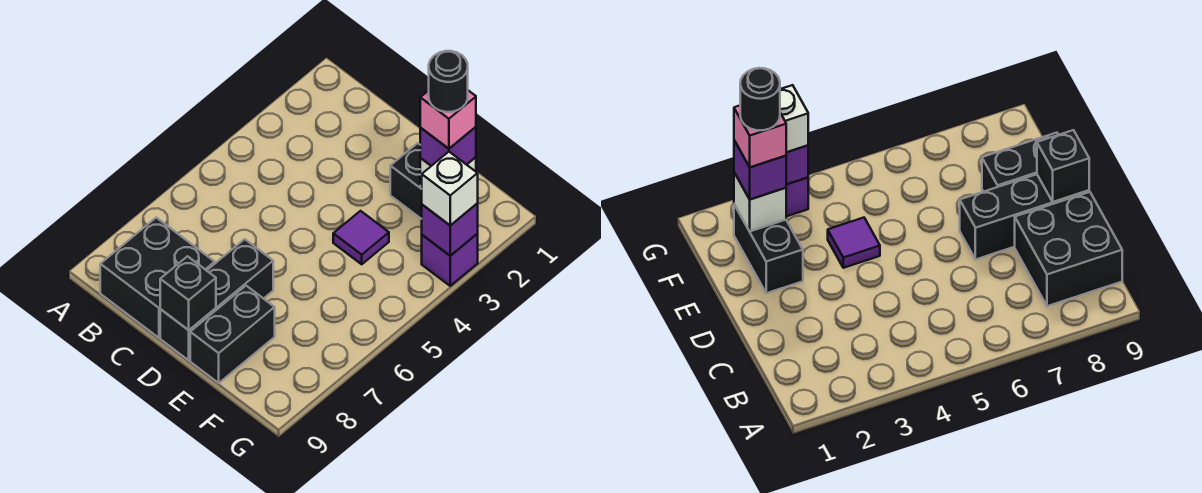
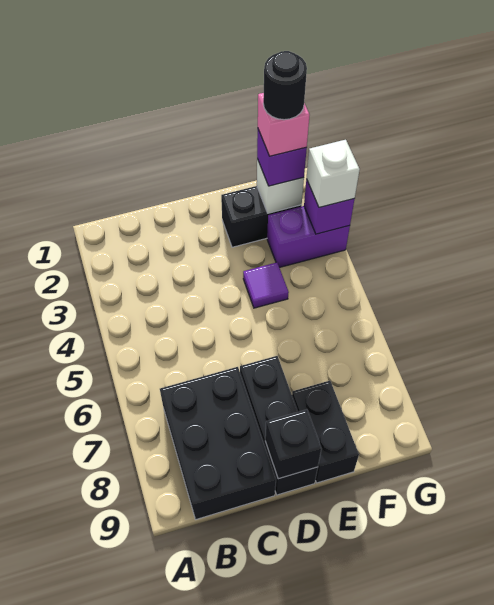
black brick B8:C9 level 1 -> black brick B7:C9 level 1
purple brick G3 level 1 -> purple brick F3:G3 level 1

